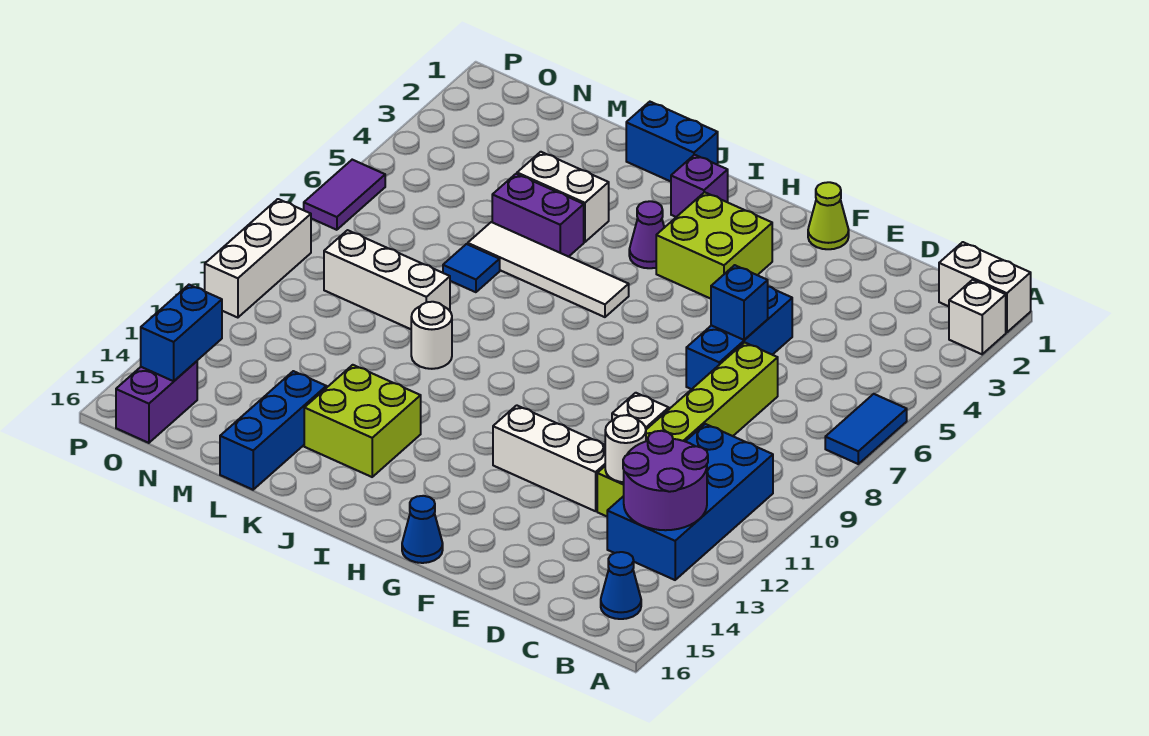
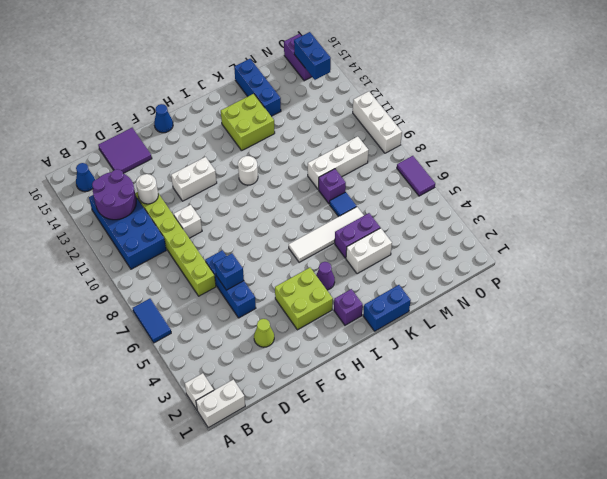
none -> purple tile D15:E16 level 1
white brick E12:G12 level 1 -> white brick F12:G12 level 1
lime cone F1 level 1 -> lime cone E3 level 1
white round brick K10 level 1 -> white round brick I11 level 1
none -> purple brick L8 level 1

